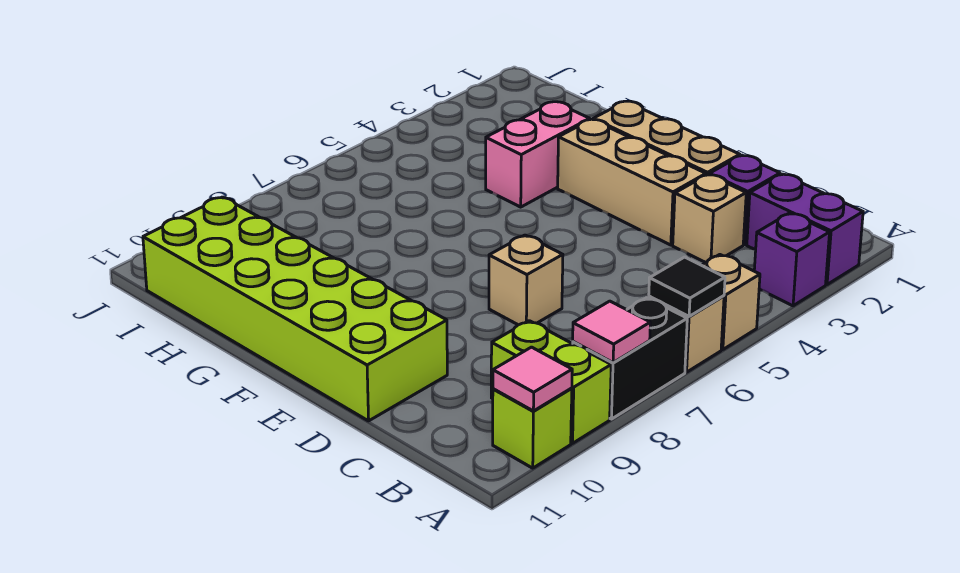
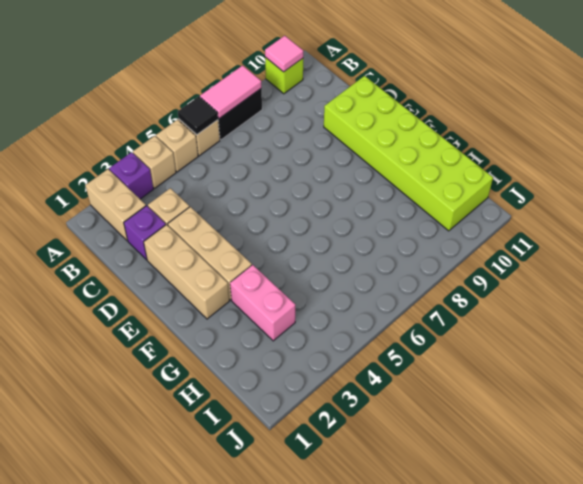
purple brick A2:B2 level 1 -> tan brick A2:B2 level 1
pink tile A8 level 2 -> pink tile A7:A8 level 2
lime brick A9:B9 level 1 -> none
tan brick D7 level 1 -> tan brick A4 level 1
pink brick G3:G4 level 1 -> pink brick G3:H3 level 1

